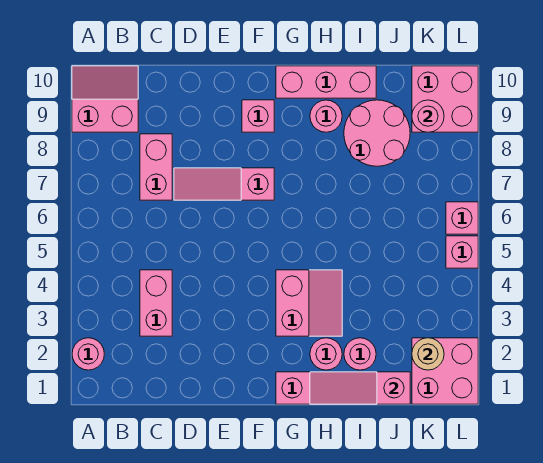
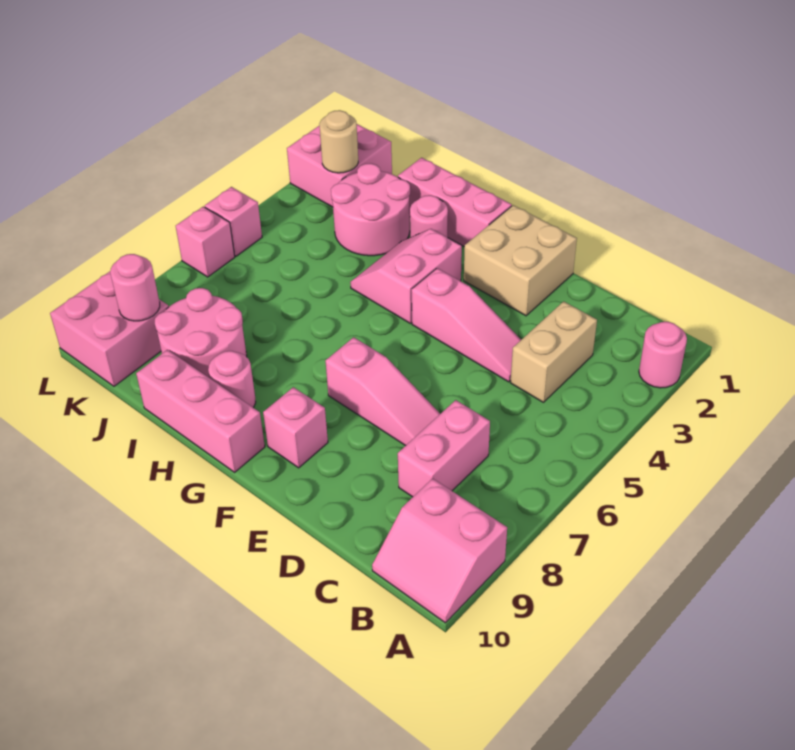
pink brick C3:C4 level 1 -> tan brick C3:C4 level 1
none -> tan brick E1:F2 level 1
pink slope H1:J1 level 2 top J -> pink slope D4:F4 level 1 top F
pink round brick I2 level 1 -> pink round brick I2:J3 level 1

